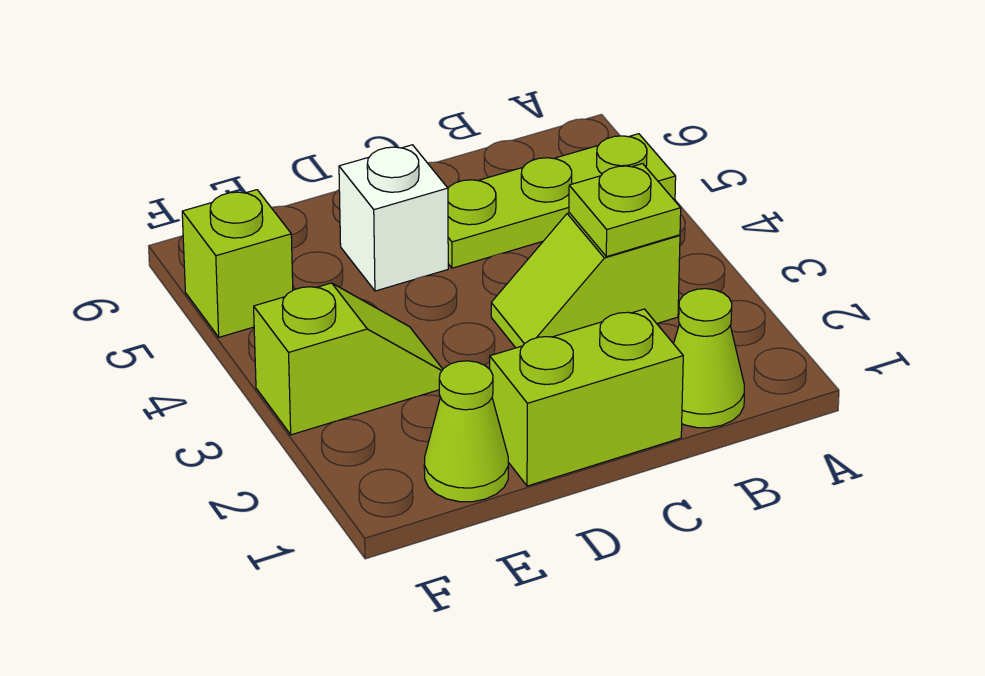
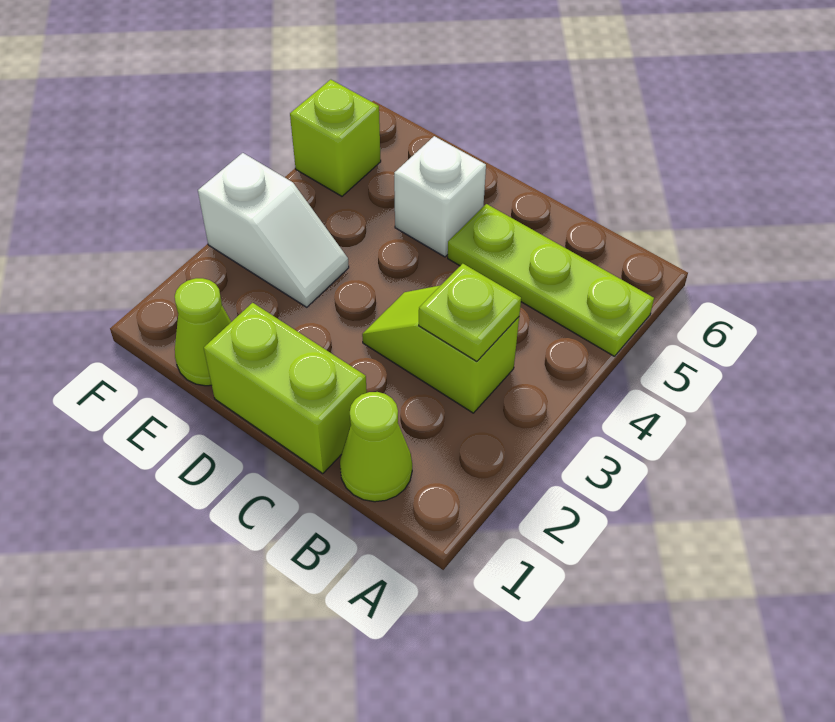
lime slope E3:F3 level 1 top F -> white slope E3:F3 level 1 top F

